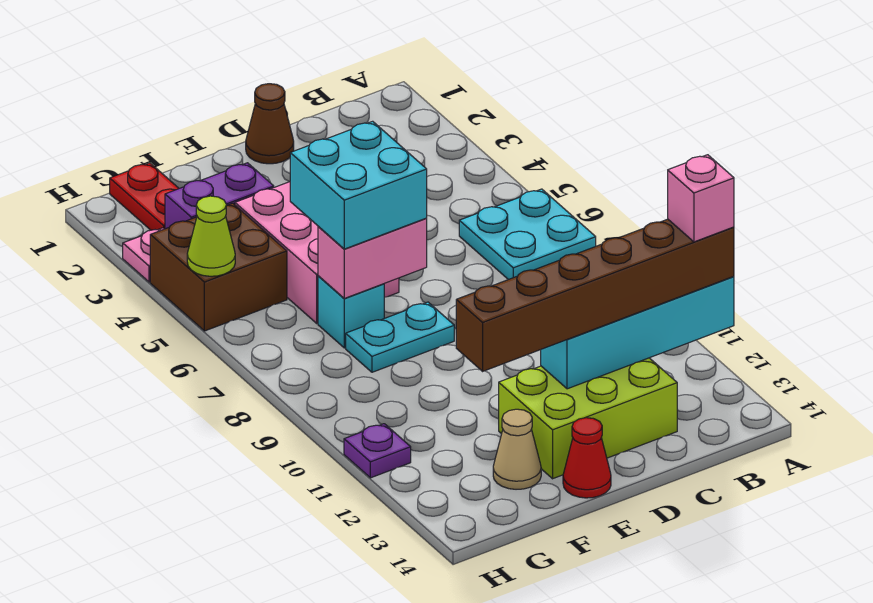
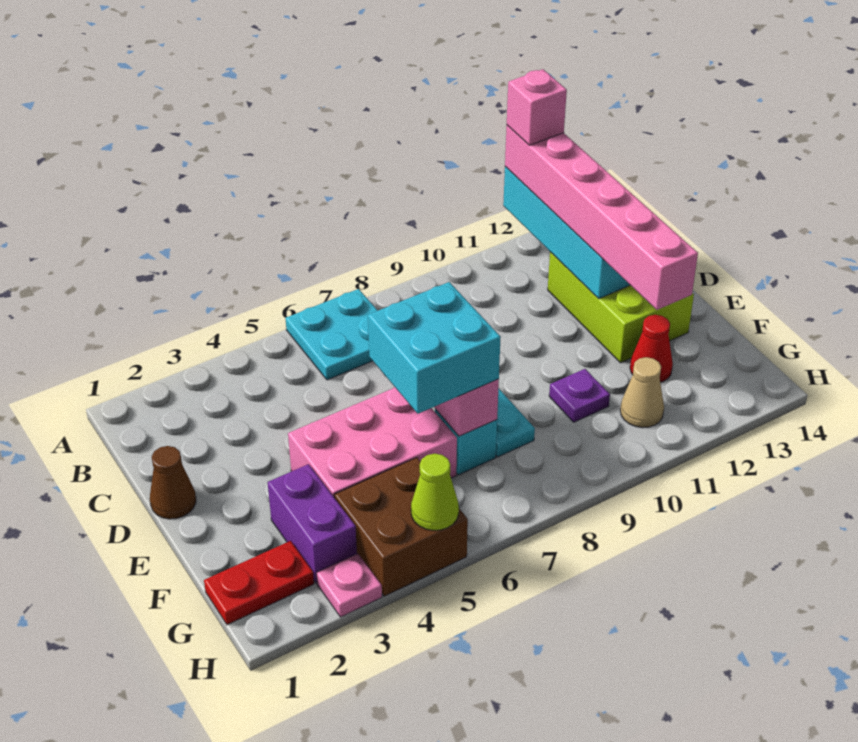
brown brick A12:F12 level 3 -> pink brick A12:F12 level 3
red cone E14 level 1 -> red cone F12 level 1
tan cone F13 level 1 -> tan cone G11 level 1
purple plate H11 level 1 -> purple plate F10 level 1

